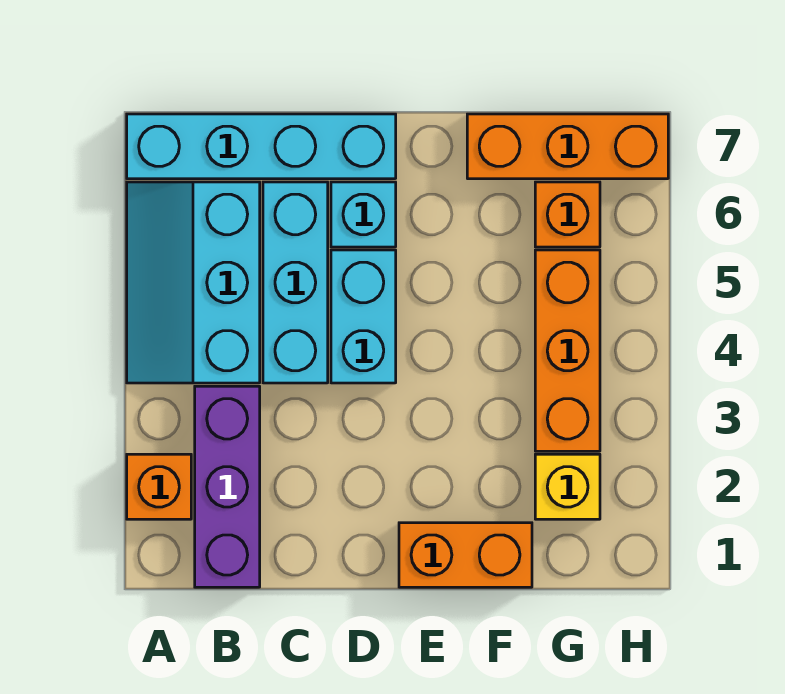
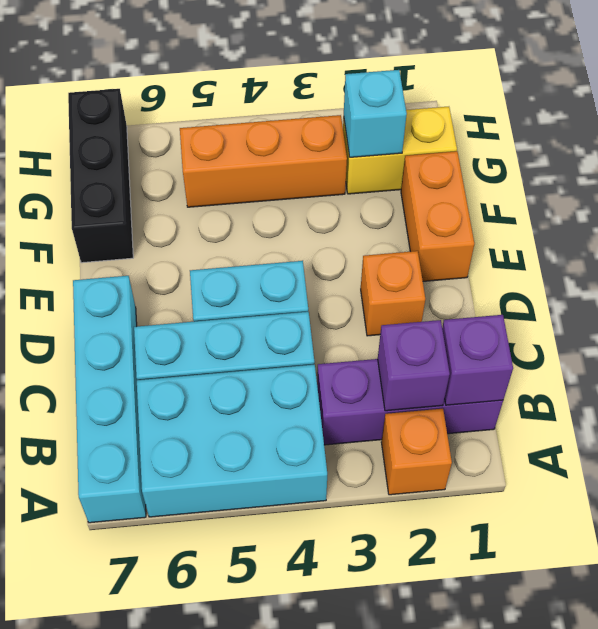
cyan slope A4:B6 level 1 top B -> cyan brick A4:B6 level 1
none -> purple brick B1 level 2
none -> purple brick B2 level 2
cyan brick D6 level 1 -> cyan brick G2 level 2
orange brick F7:H7 level 1 -> black brick F7:H7 level 1
yellow brick G2 level 1 -> yellow brick G1:G2 level 1
orange brick G6 level 1 -> orange brick D2 level 1

